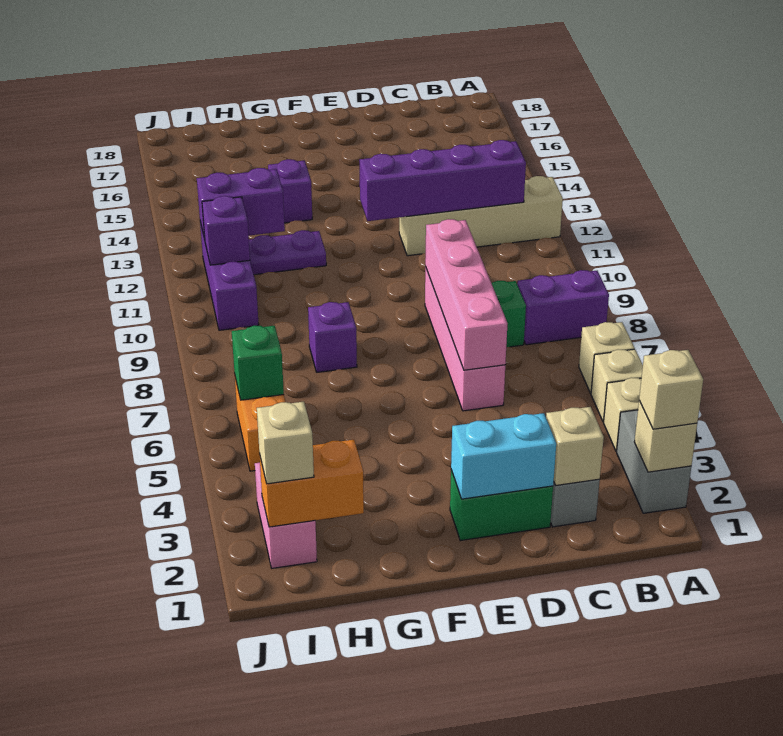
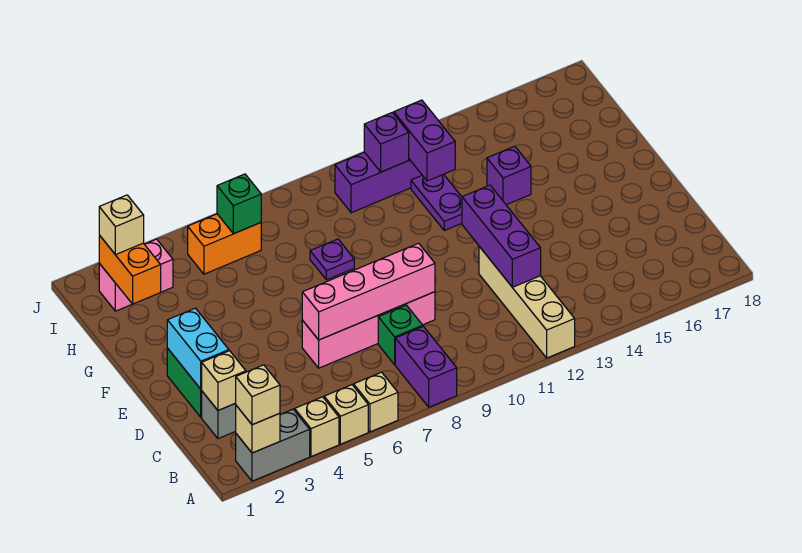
purple brick B12:E12 level 2 -> purple brick C12:E12 level 2
purple brick G8 level 1 -> purple plate G8 level 1

